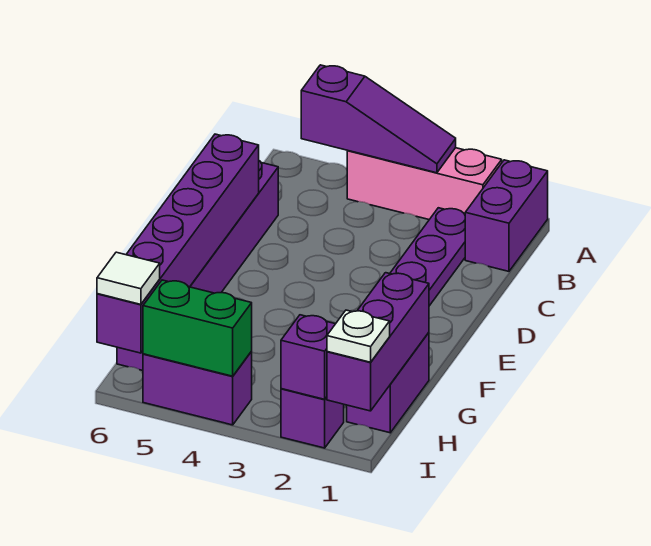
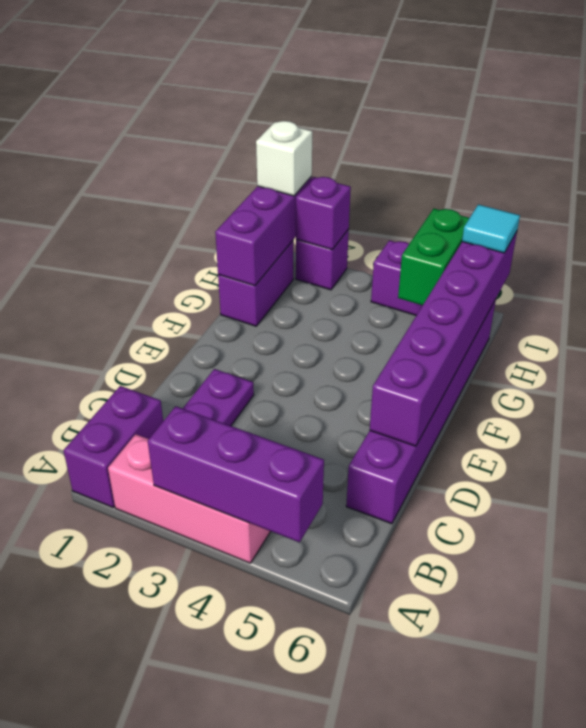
purple slope A3:A5 level 2 top 5 -> purple brick A3:A5 level 2
white plate I1 level 3 -> white brick I1 level 3
green brick I4:I5 level 2 -> green brick H5:I5 level 2
white tile I6 level 3 -> cyan tile I6 level 3

